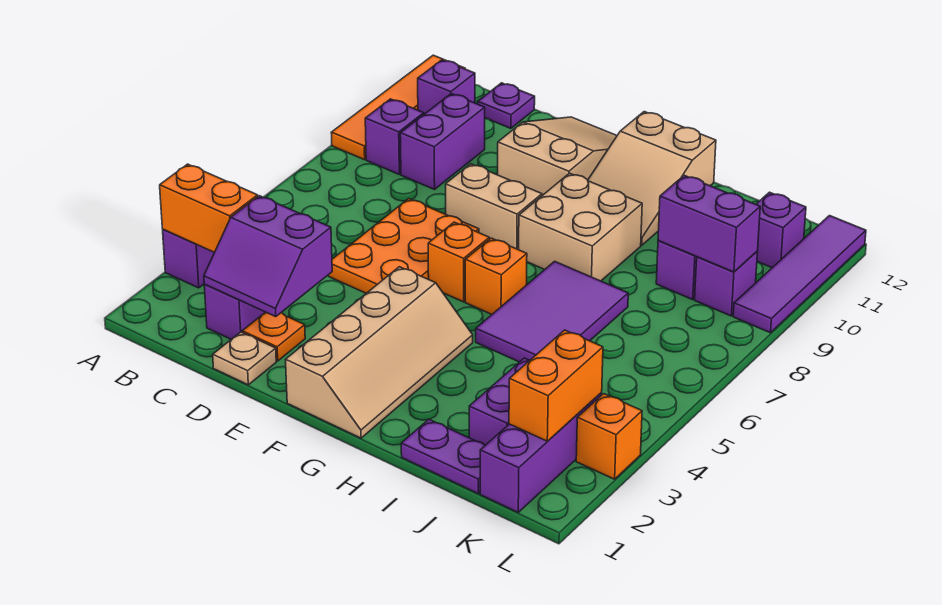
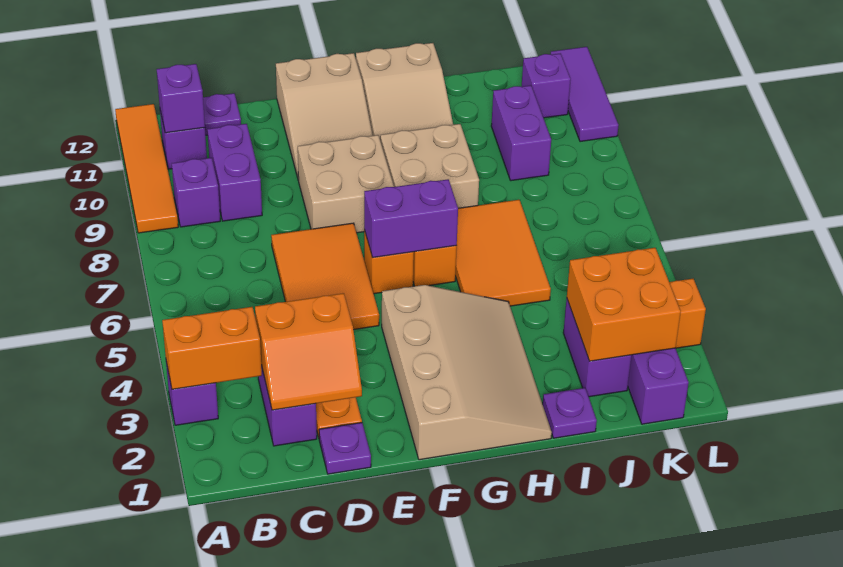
purple slope C2:D3 level 2 top 3 -> orange slope C2:D3 level 2 top 3
tan plate D1 level 1 -> purple plate D1 level 1
orange plate D5:E7 level 1 -> orange tile D5:E7 level 1
tan brick E8:F8 level 1 -> tan brick E8:F9 level 1
tan slope E10:F12 level 1 top 10 -> tan slope E10:F12 level 1 top 12
tan slope F1:G4 level 1 top F -> tan slope F1:H4 level 1 top F
purple tile H5:I7 level 1 -> orange tile H5:I7 level 1
purple plate I1:J1 level 1 -> purple plate I1 level 1
purple brick J9:K9 level 2 -> purple brick F6:G6 level 2
orange brick K2:K3 level 2 -> orange brick J2:K3 level 2
purple brick K9 level 1 -> purple brick B11 level 2
purple tile L9:L12 level 1 -> purple tile L10:L12 level 1

